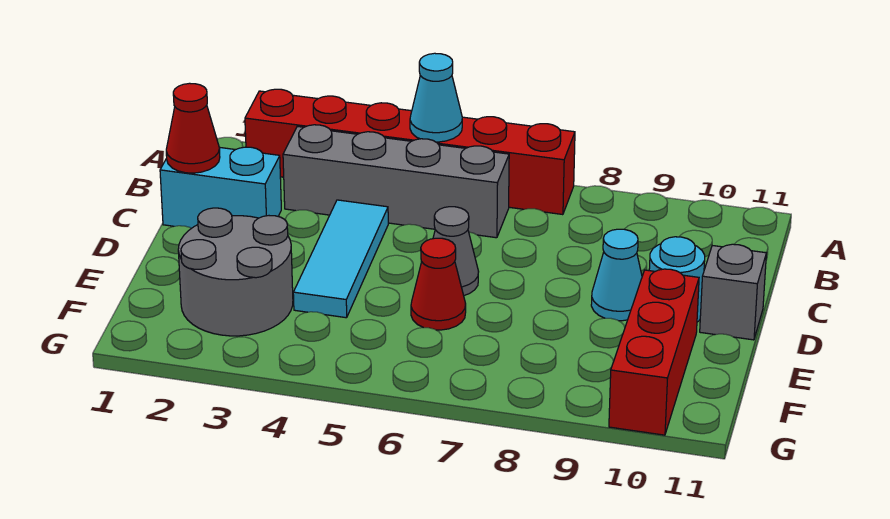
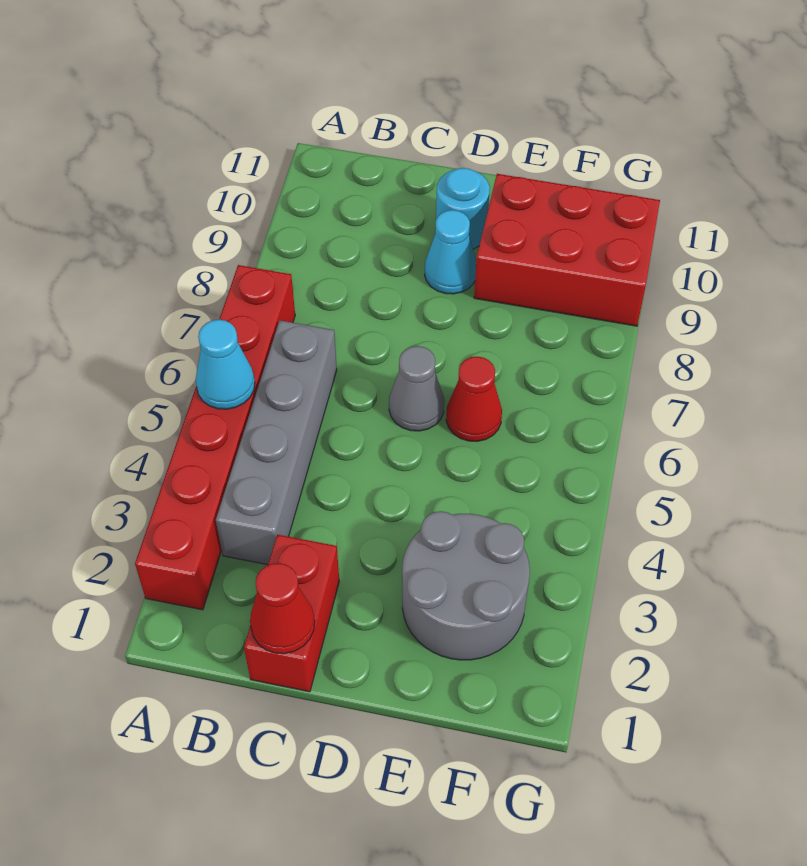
cyan brick C1:C2 level 1 -> red brick C1:C2 level 1
cyan tile C4:E4 level 1 -> none
grey brick D11 level 1 -> none
red brick E10:G10 level 1 -> red brick E9:G10 level 1

